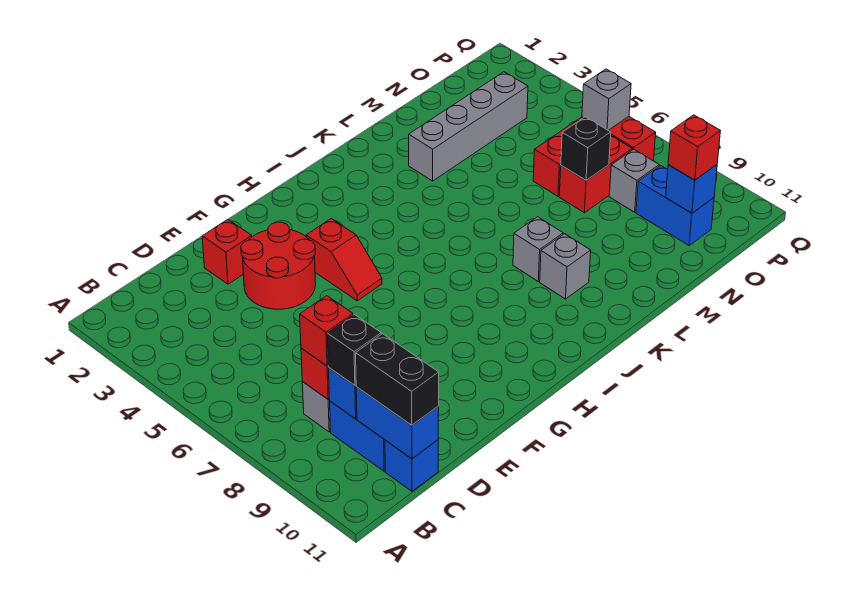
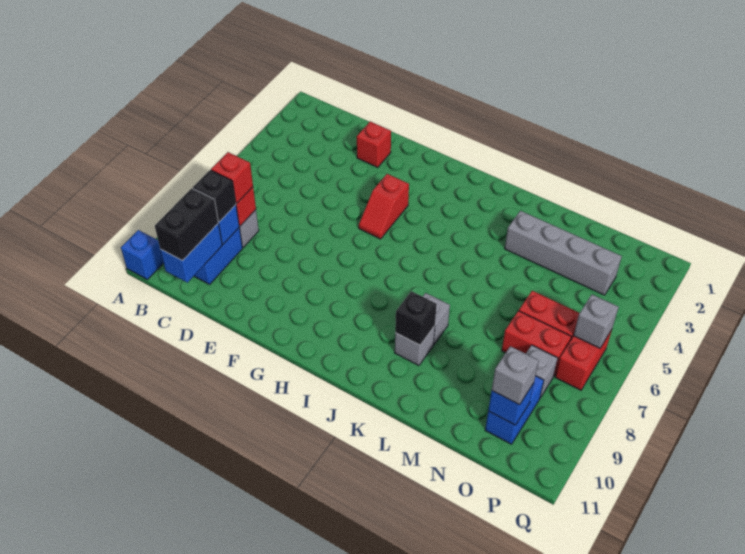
blue brick C11 level 1 -> blue brick A11 level 1
red round brick E3:F4 level 1 -> none
black brick N7 level 2 -> black brick K9 level 2
red brick O10 level 3 -> grey brick O10 level 3

